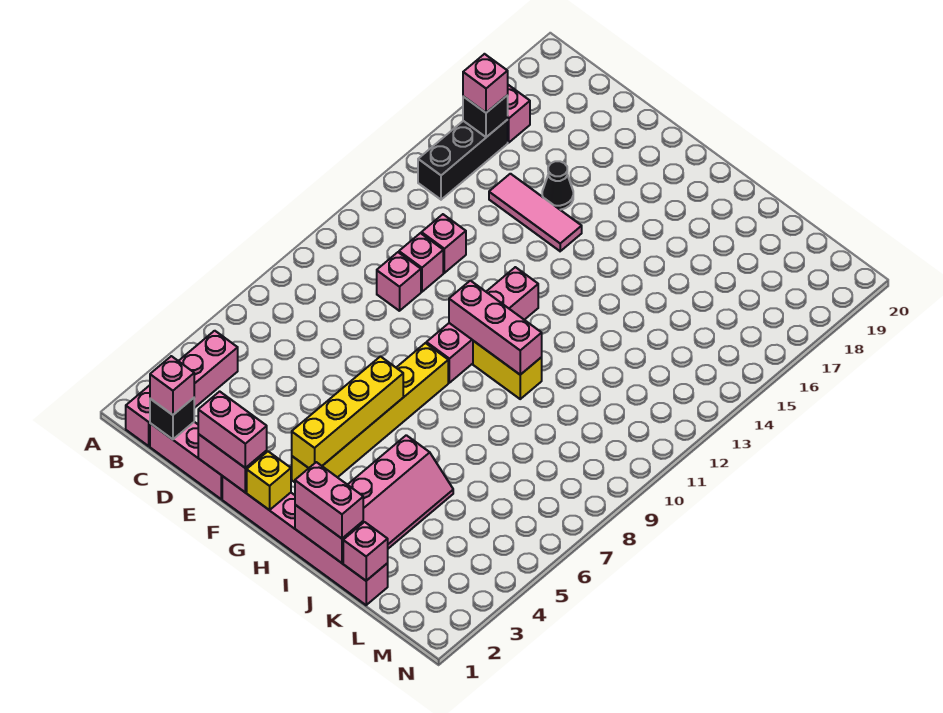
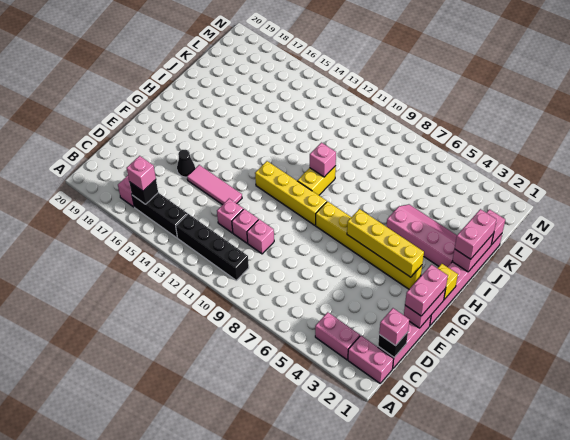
none -> black brick B10:B13 level 1
pink tile D15:F15 level 1 -> pink tile E13:E15 level 1
pink brick G9:G12 level 1 -> yellow brick G9:G12 level 1
pink brick G10:I10 level 2 -> pink brick I10 level 2

